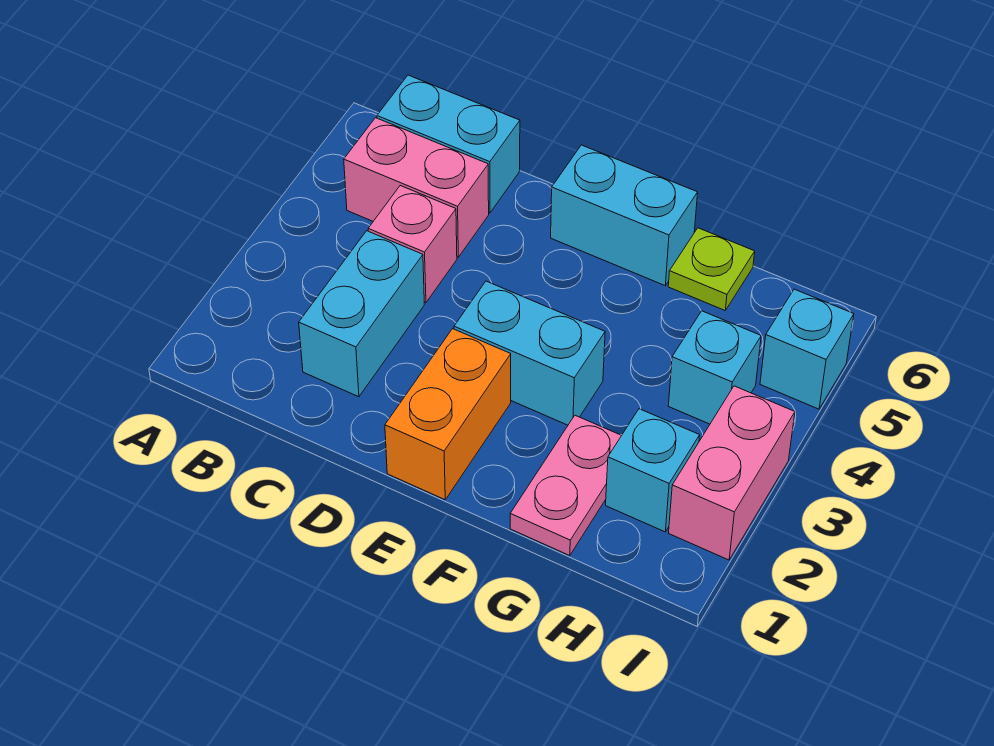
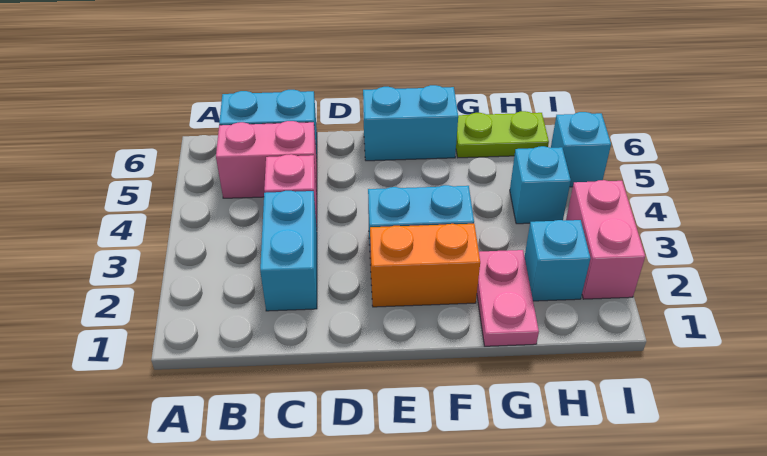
orange brick E1:E2 level 1 -> orange brick E2:F2 level 1
lime plate G6 level 1 -> lime plate G6:H6 level 1

